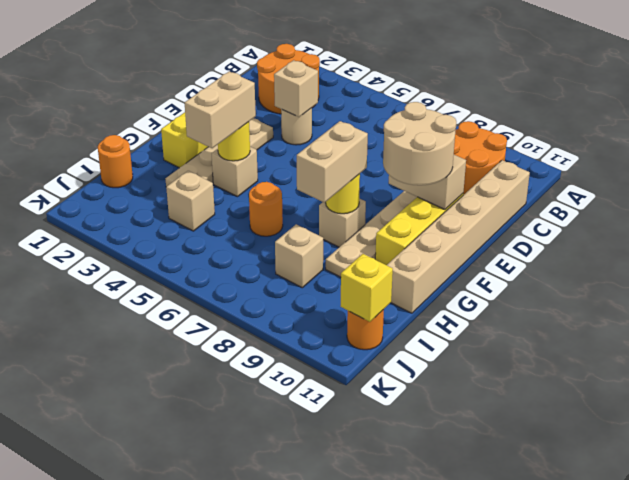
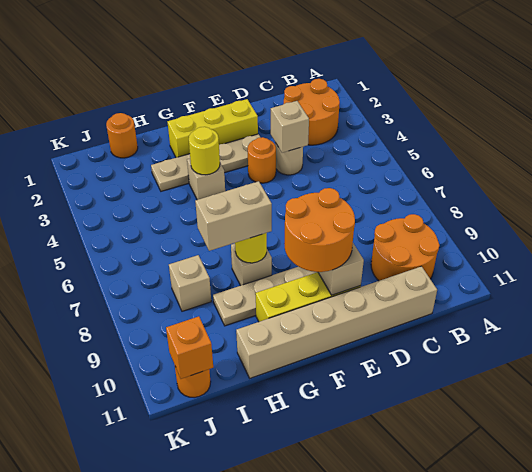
tan round brick E9:F10 level 3 -> orange round brick E9:F10 level 3
tan brick G4:H4 level 3 -> none
orange round brick H6 level 1 -> orange round brick E4 level 1
tan brick I4 level 1 -> none
yellow brick J11 level 2 -> orange brick J11 level 2

